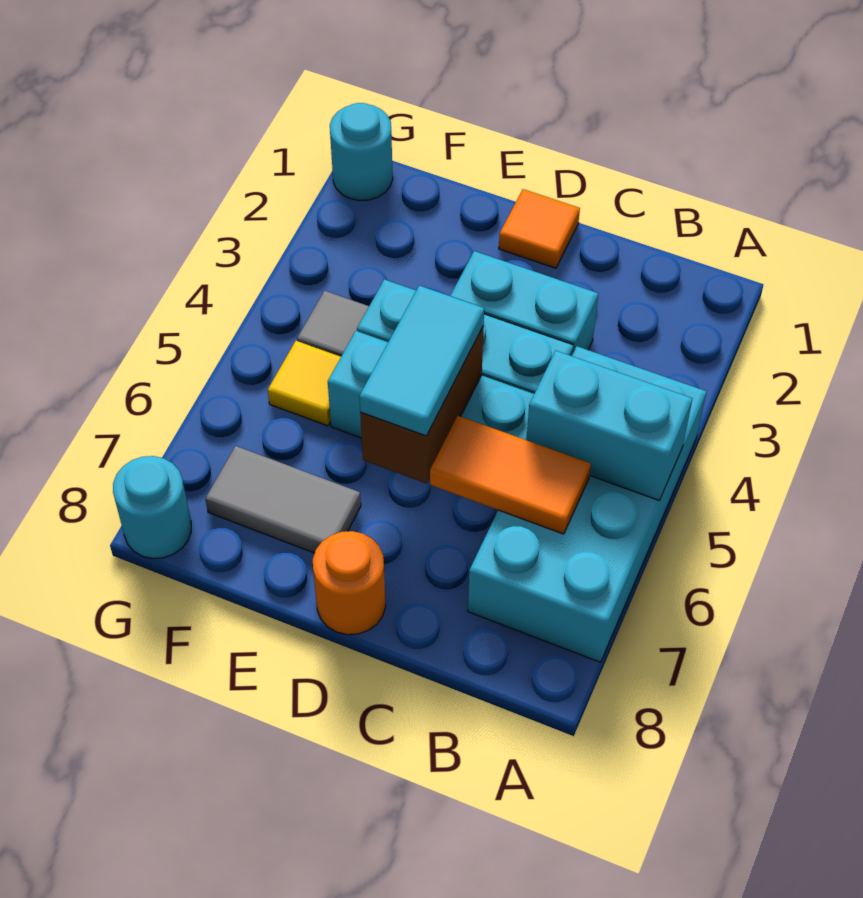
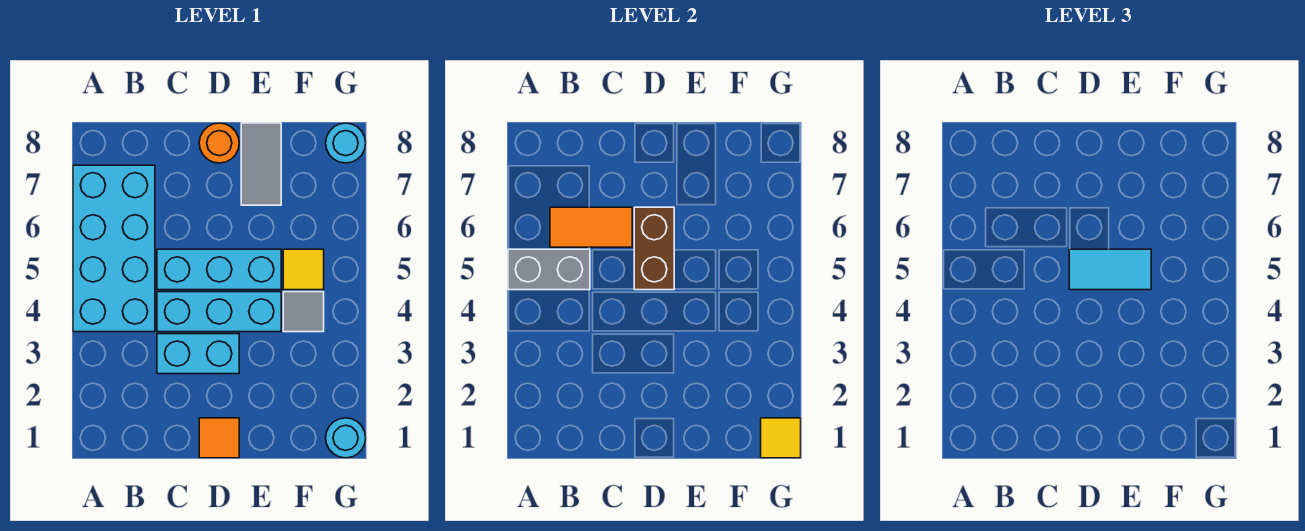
cyan brick A5:B5 level 2 -> grey brick A5:B5 level 2
cyan tile D5:D6 level 3 -> cyan tile D5:E5 level 3
grey tile E7:F7 level 1 -> grey tile E7:E8 level 1
none -> yellow tile G1 level 2

